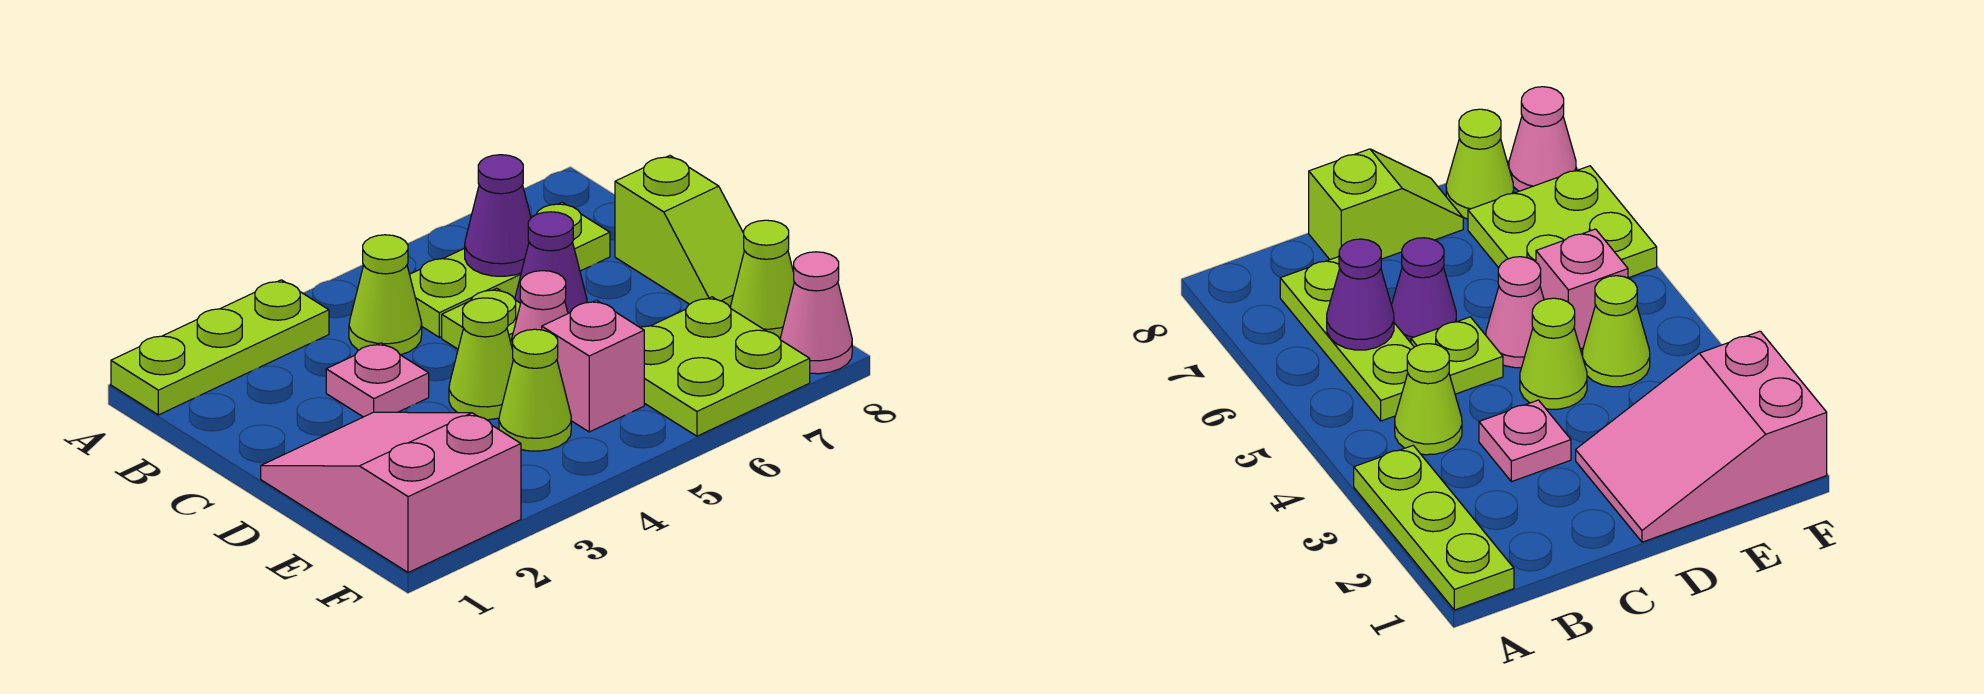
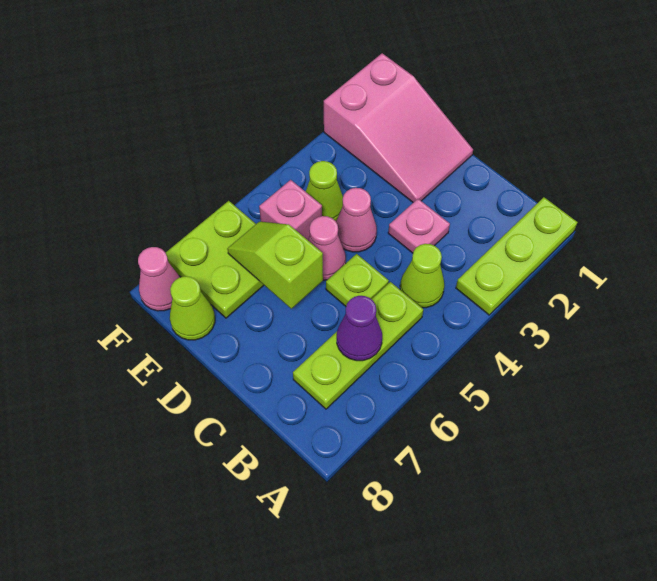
purple cone C6 level 1 -> none
lime slope C8:D8 level 1 top C -> lime slope D6:E6 level 2 top D
lime cone D4 level 1 -> pink cone D4 level 1

